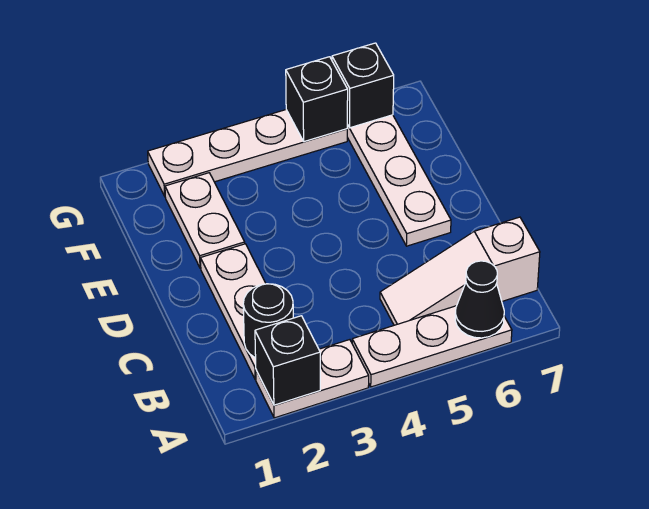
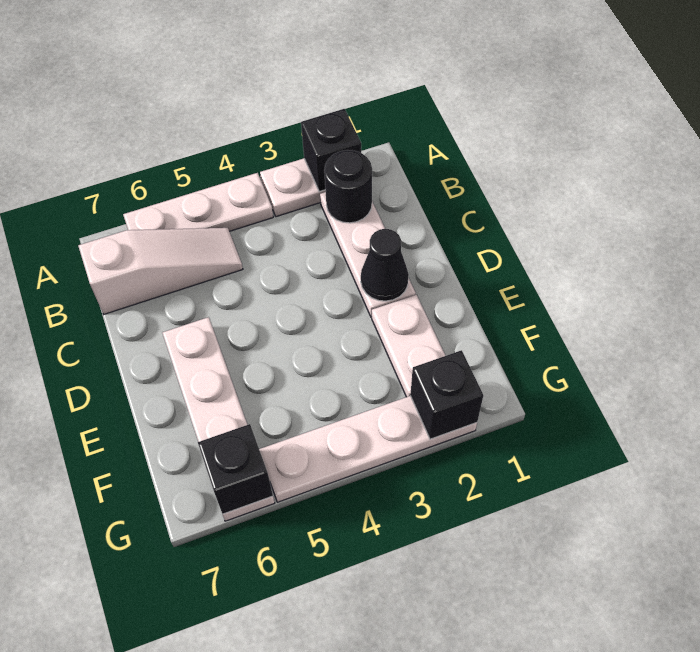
black cone A6 level 2 -> black cone D2 level 2
black brick G5 level 2 -> black brick G2 level 2

